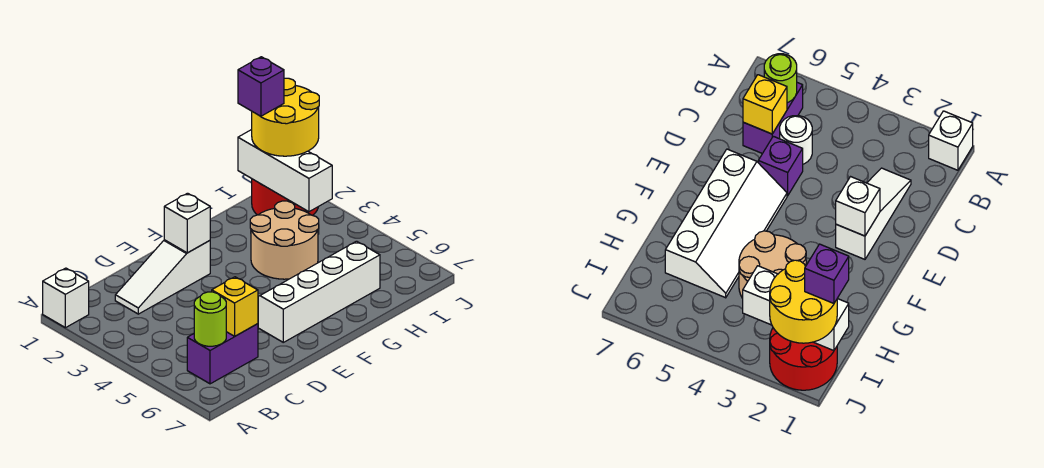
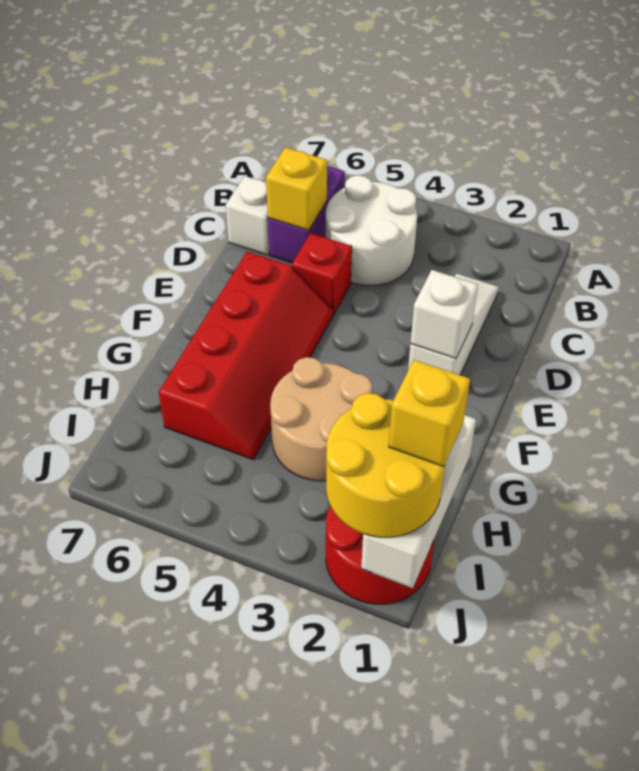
white brick A1 level 1 -> white brick C7 level 1
lime round brick B6 level 2 -> none
white round brick C5 level 1 -> white round brick B4:C5 level 1
purple brick D5 level 1 -> red brick D5 level 1
white slope E5:H6 level 1 top 6 -> red slope E5:H6 level 1 top 6
white brick I1:I3 level 2 -> white brick H1:J1 level 2
purple brick I1 level 4 -> yellow brick I1 level 4

